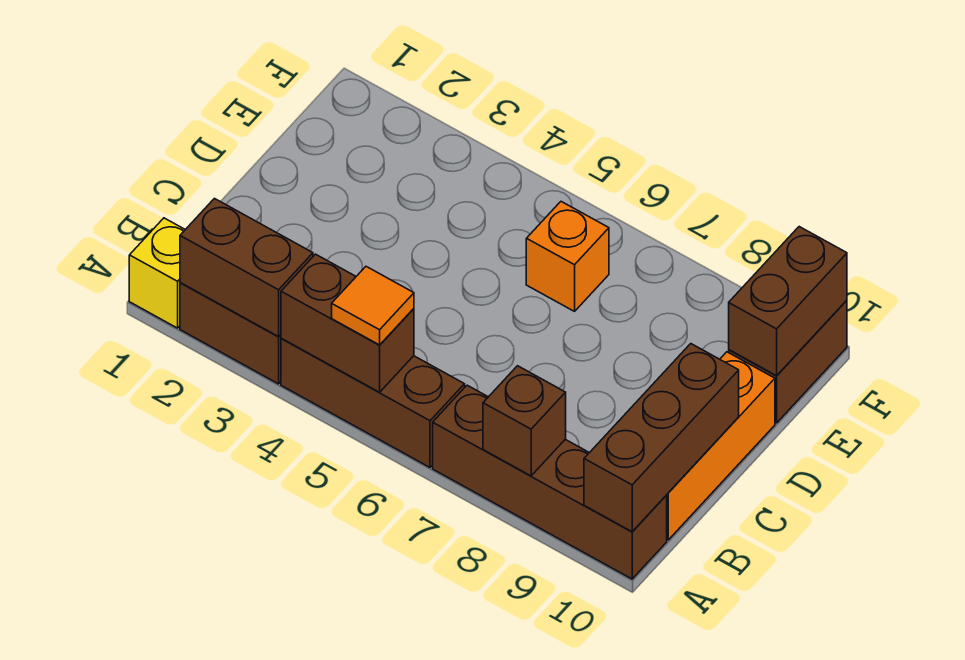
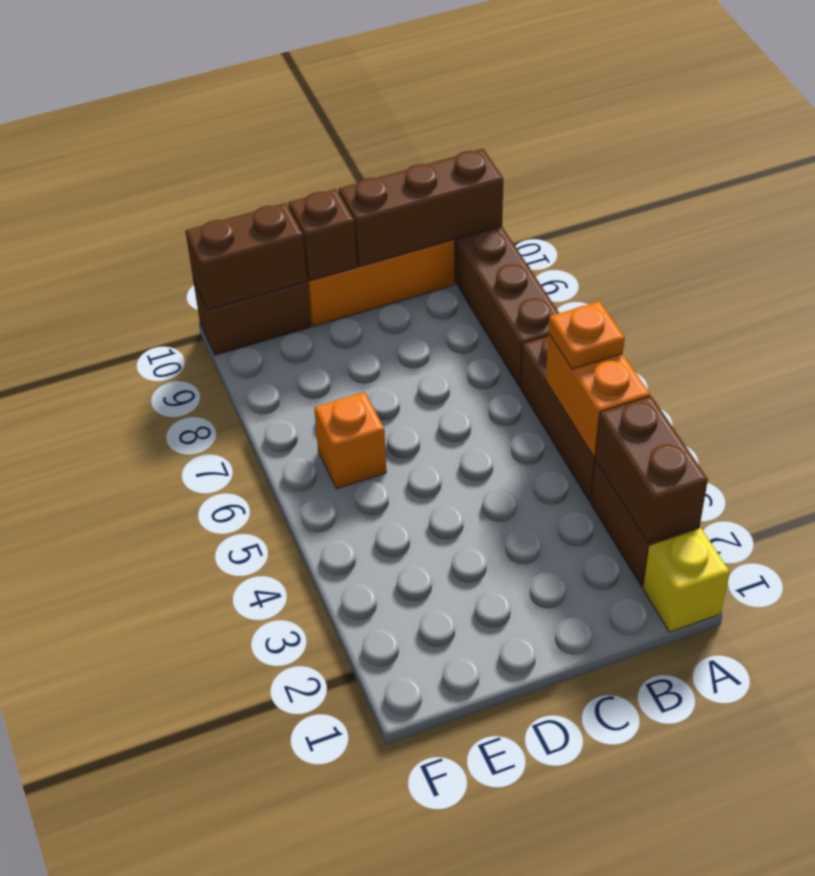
brown brick A4:A5 level 2 -> orange brick A4:A5 level 2
orange tile A5 level 3 -> orange plate A5 level 3
brown brick A8 level 2 -> brown brick D10 level 2

